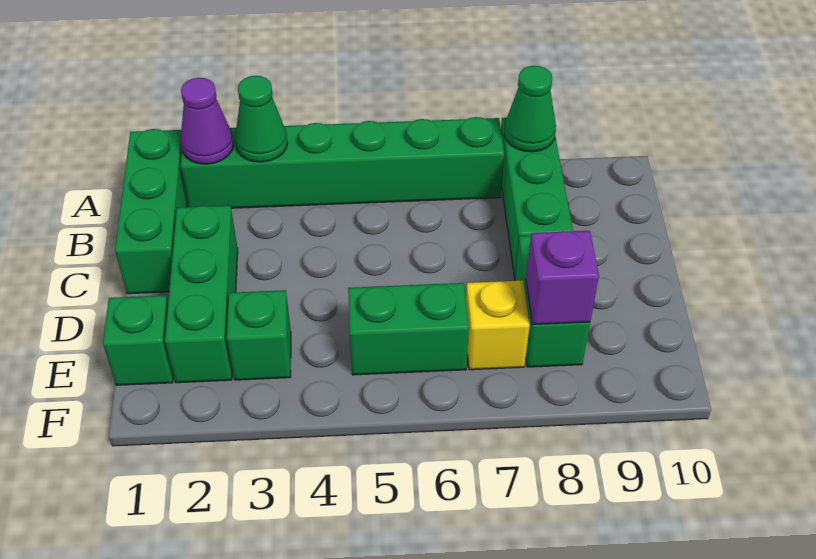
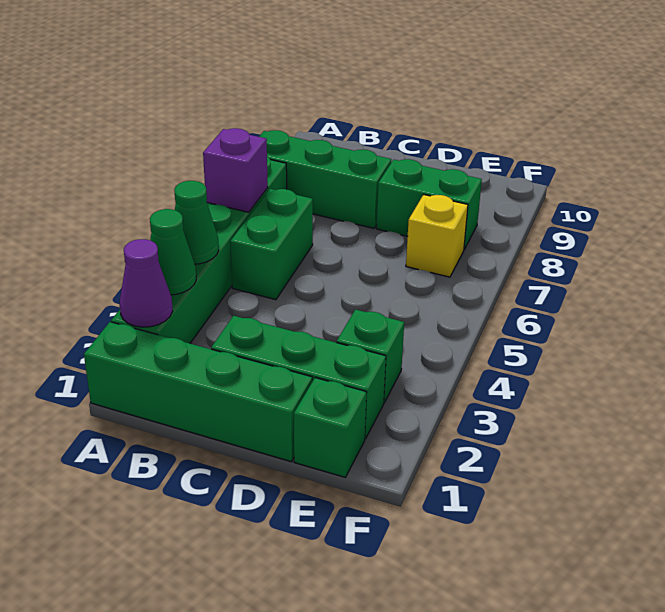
green brick A1:C1 level 1 -> green brick A1:D1 level 1
green cone A8 level 2 -> green cone A4 level 2
green brick E5:E6 level 1 -> green brick B5:B6 level 1
purple brick E8 level 2 -> purple brick A6 level 2

